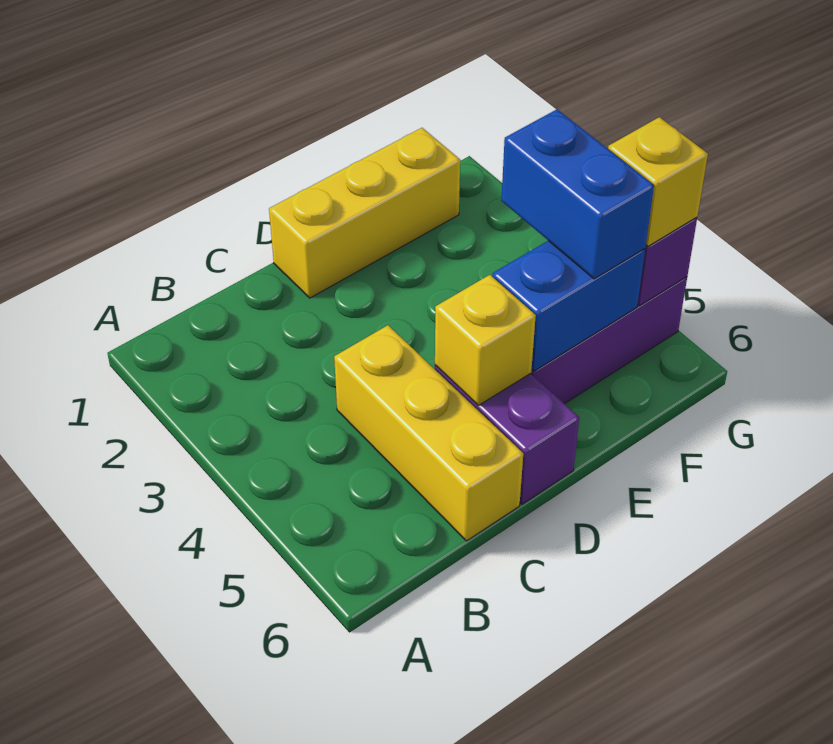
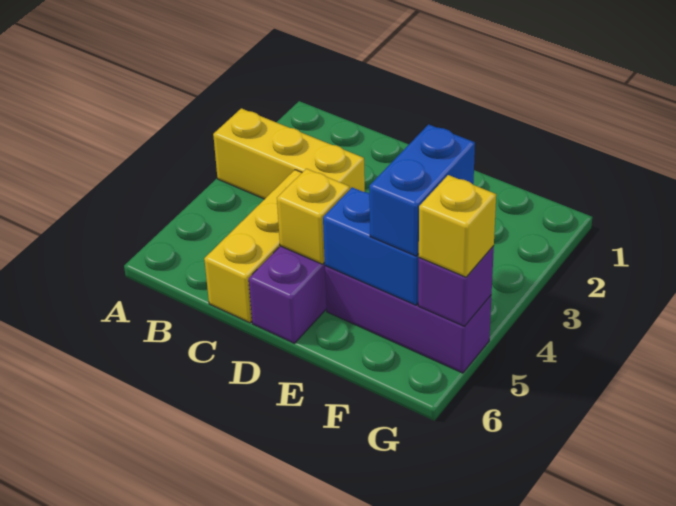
yellow brick D1:F1 level 1 -> yellow brick A3:C3 level 1

